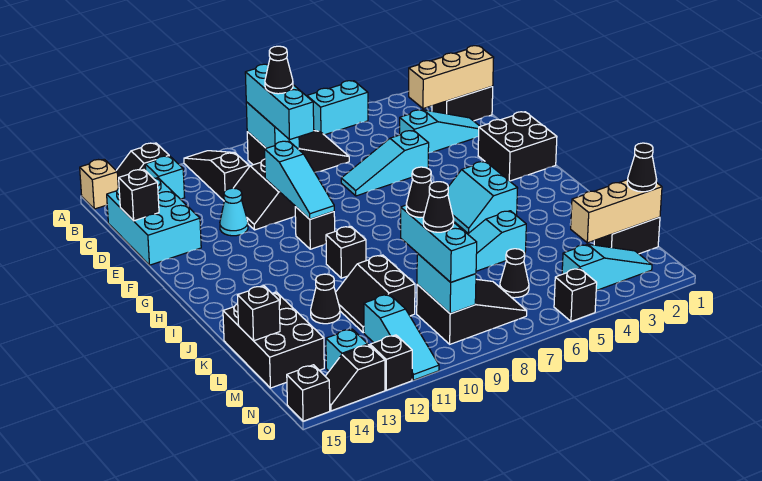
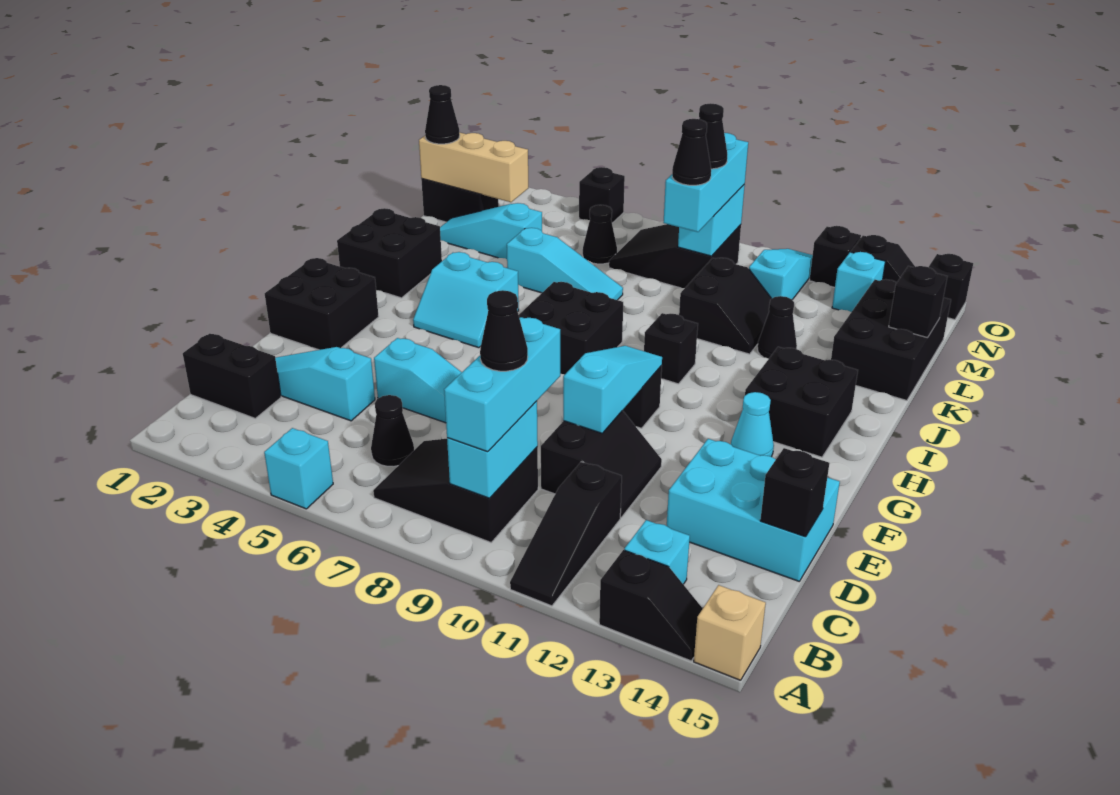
cyan brick A5:A6 level 1 -> cyan brick A5 level 1
tan brick C1:C3 level 2 -> none
none -> black cone C6 level 1
cyan brick C14:E15 level 1 -> cyan brick D13:E15 level 1
cyan cone E12 level 1 -> cyan cone G13 level 1
cyan slope H4:I5 level 1 top 4 -> cyan slope H4:I5 level 1 top I
none -> black brick H7:I8 level 1
none -> black brick H13:I14 level 1
none -> black brick I1:J2 level 1
cyan slope N2:N4 level 1 top 4 -> cyan slope L2:L4 level 1 top 4

